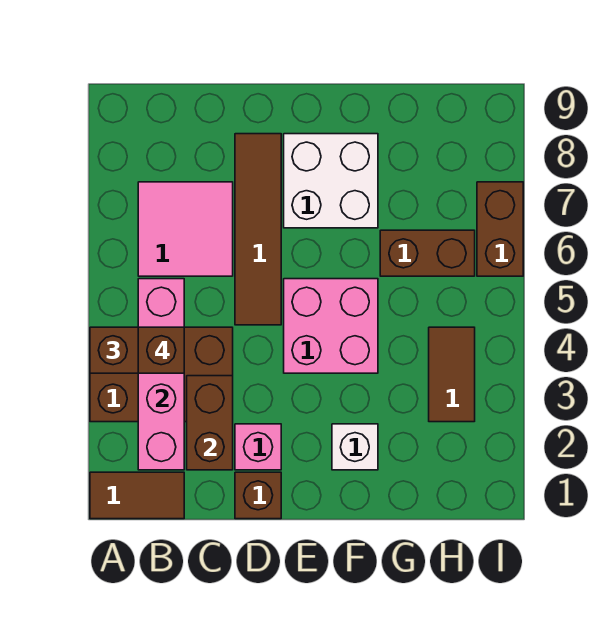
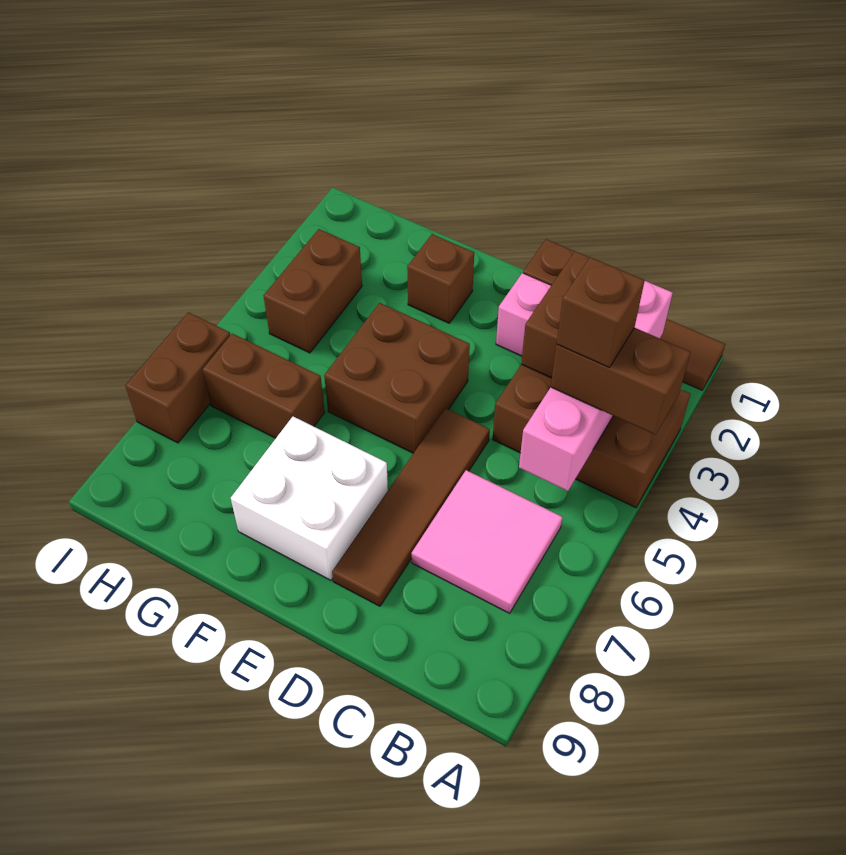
pink brick E4:F5 level 1 -> brown brick E4:F5 level 1
white brick F2 level 1 -> brown brick F2 level 1
brown tile H3:H4 level 1 -> brown brick H3:H4 level 1

